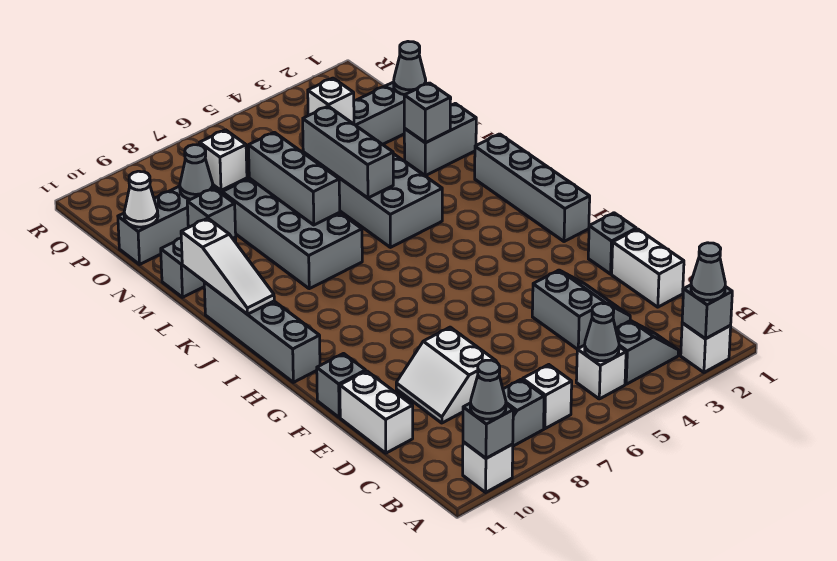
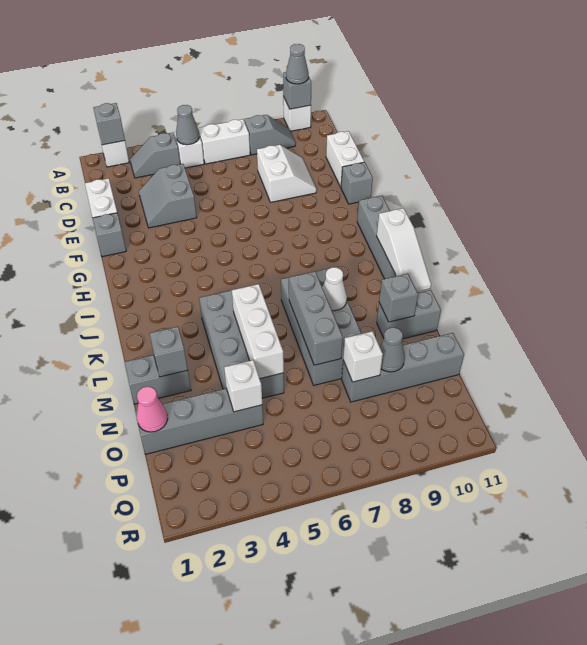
grey cone A2 level 3 -> none
white brick B7 level 1 -> white brick B6:B7 level 1
grey brick H1:K1 level 1 -> none
white slope J11:L11 level 2 top L -> white slope J11:L11 level 2 top J
grey brick L5:N5 level 2 -> white brick L5:N5 level 2
grey cone O1 level 2 -> pink cone O1 level 2
white cone O11 level 2 -> white cone L8 level 2

